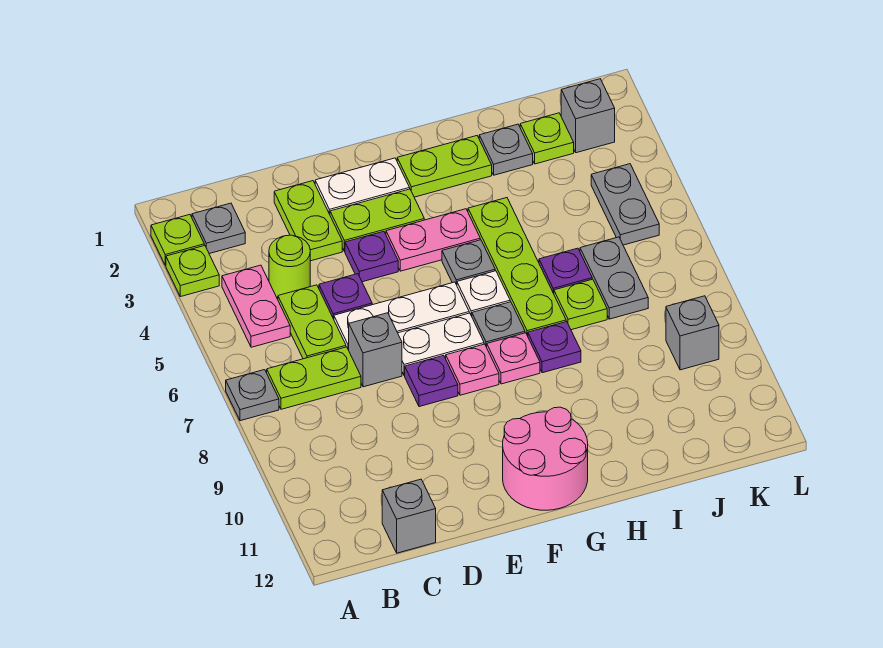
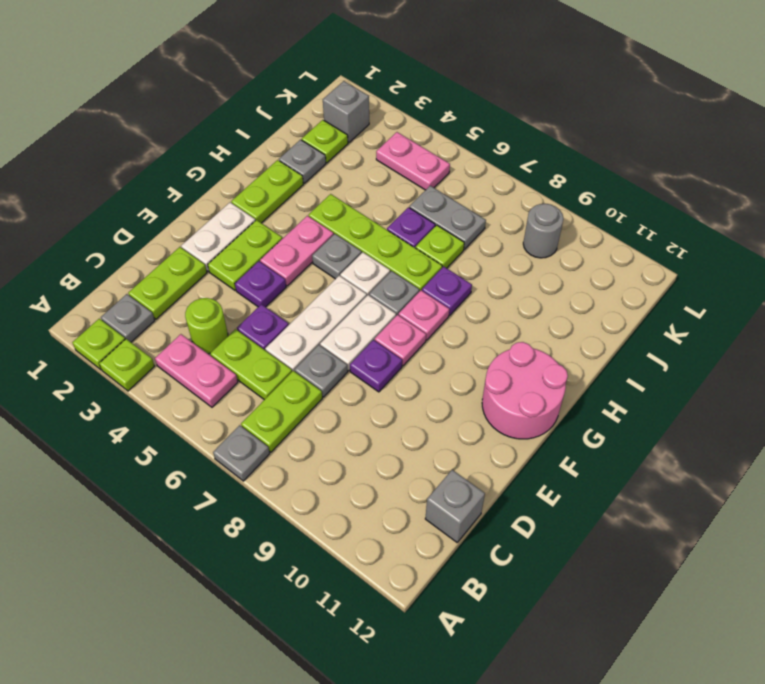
lime plate D2:D3 level 1 -> lime plate C2:D2 level 1
grey brick D7 level 1 -> grey plate D7 level 1
grey plate K4:K5 level 1 -> pink plate K4:K5 level 1
grey brick K9 level 1 -> grey round brick K9 level 1

